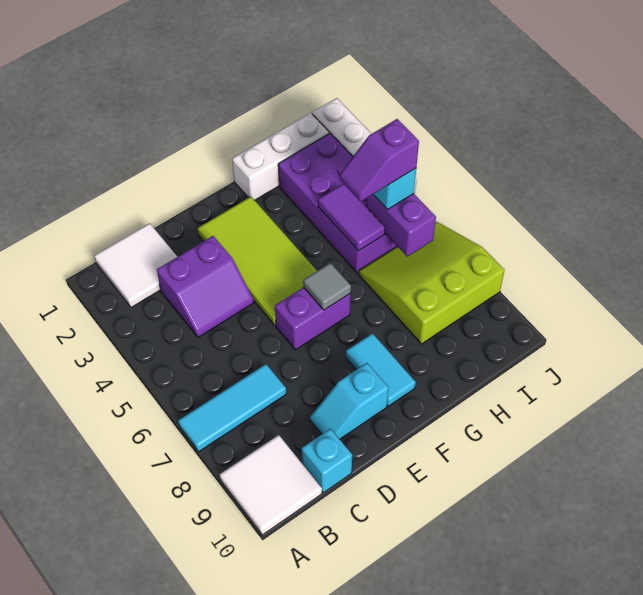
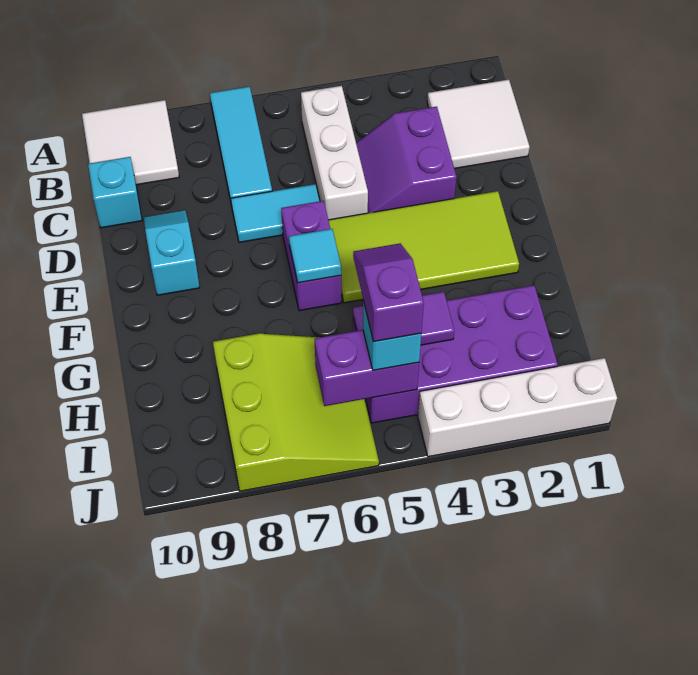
grey tile F6 level 2 -> cyan tile F6 level 2
cyan tile F8:F9 level 1 -> cyan tile D6:D7 level 1
white brick G1:I1 level 1 -> white brick B5:D5 level 1

